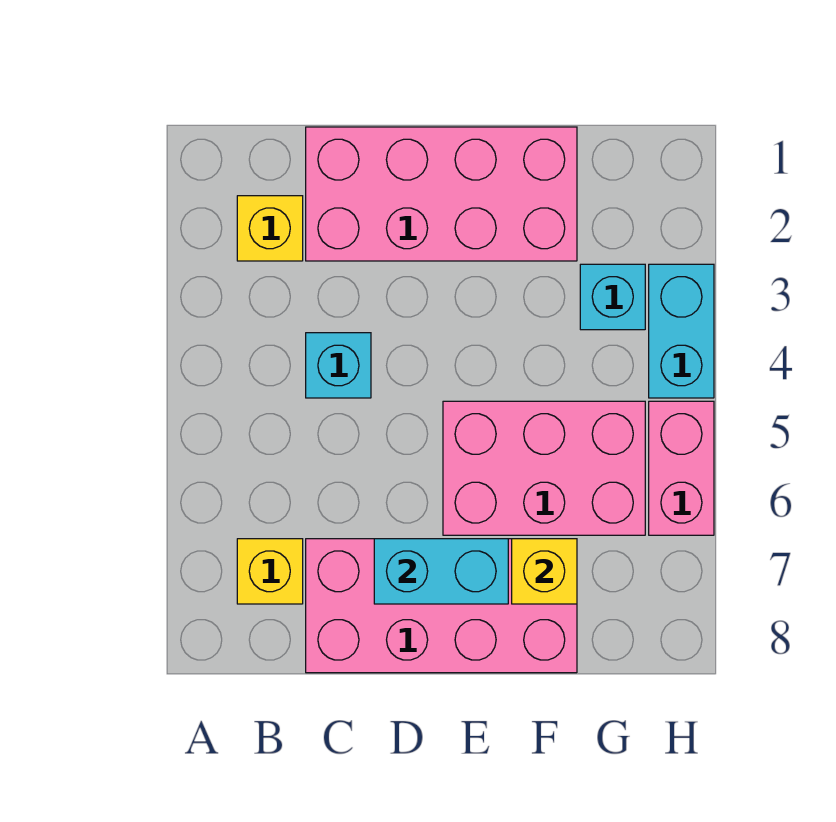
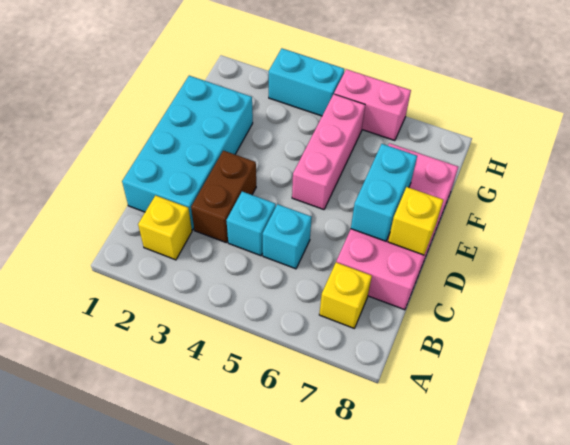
pink brick C1:F2 level 1 -> cyan brick C1:F2 level 1
none -> brown brick C3:D3 level 1
pink brick E5:G6 level 1 -> pink brick E5:G5 level 1
yellow brick F7 level 2 -> yellow brick D8 level 2
cyan brick G3 level 1 -> cyan brick C5 level 1

